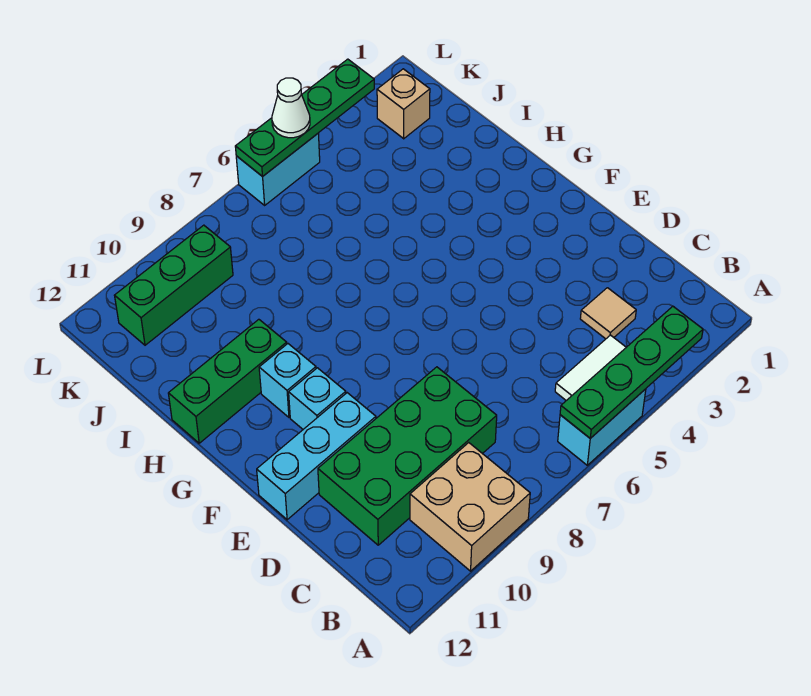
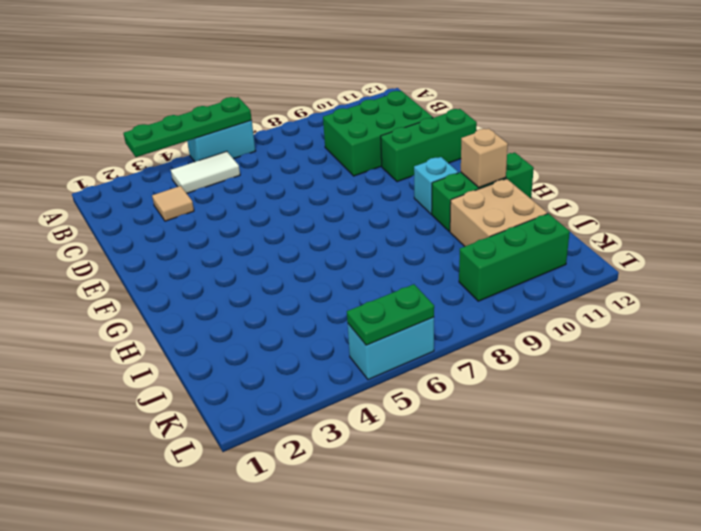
tan brick A9:B10 level 1 -> tan brick I10:J11 level 1
green brick C8:D11 level 1 -> green brick C9:D11 level 1
cyan brick E10:E12 level 1 -> green brick E10:E12 level 1
cyan brick F10 level 1 -> none
tan brick K2 level 1 -> tan brick H11 level 2
green plate L3:L6 level 2 -> green plate L5:L6 level 2
white cone L5 level 3 -> none

